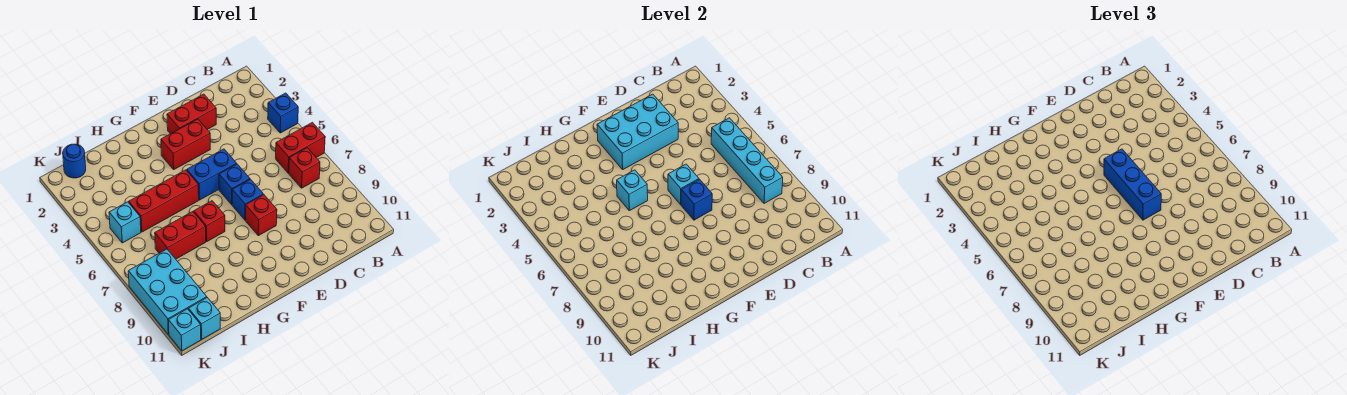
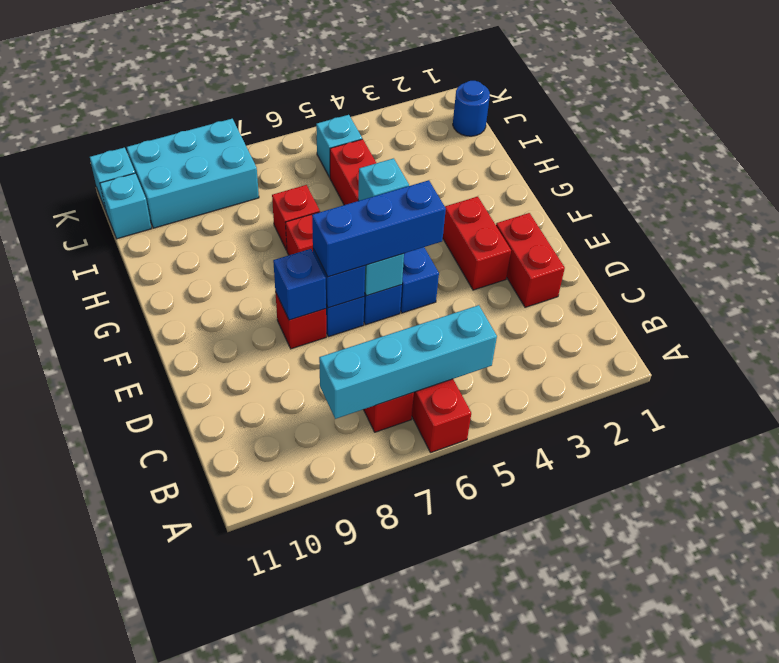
blue brick A4 level 1 -> blue brick E8 level 2
cyan brick D2:F3 level 2 -> none
red brick H7:I7 level 1 -> red brick H7 level 1

